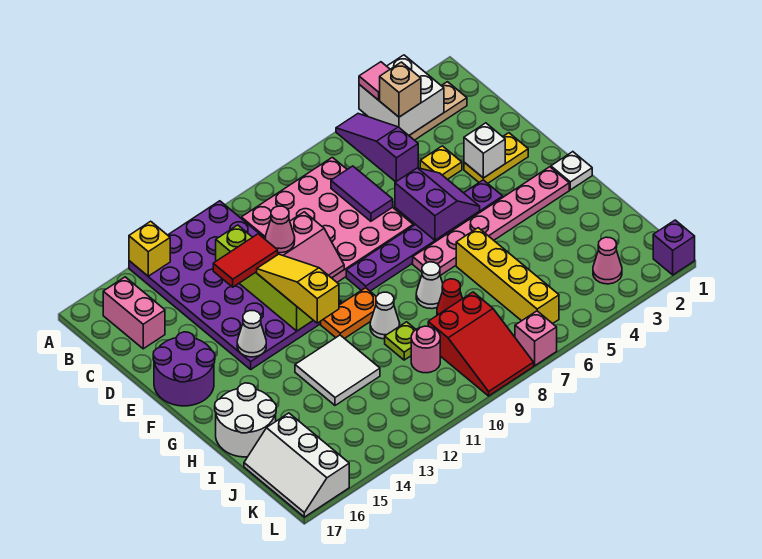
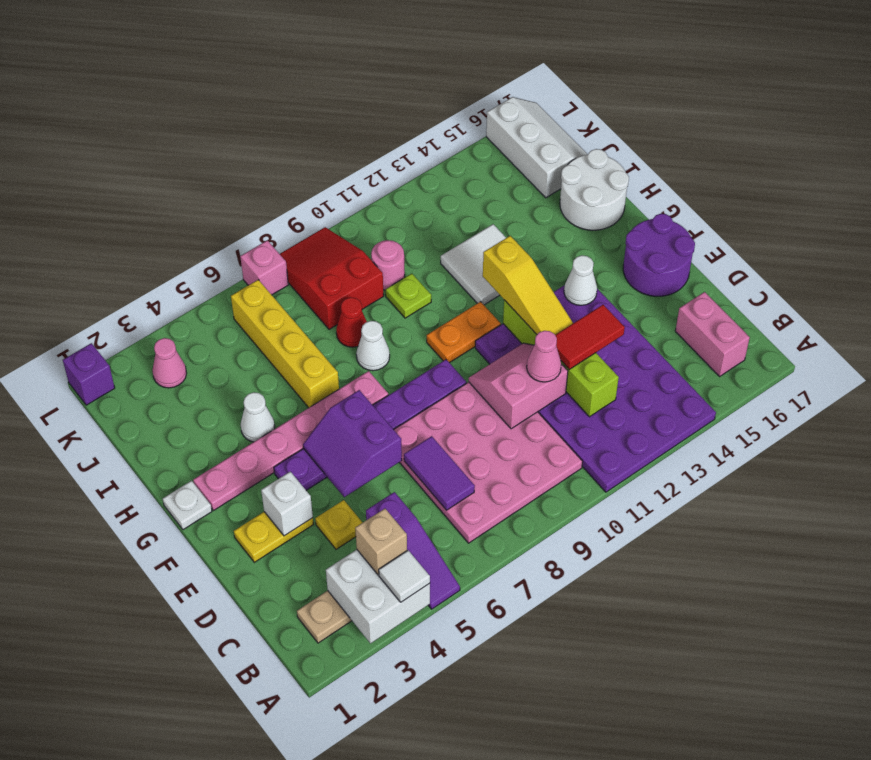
pink tile A4 level 3 -> white tile A4 level 3
yellow brick A14 level 2 -> none
white cone H10 level 1 -> white cone H4 level 1

